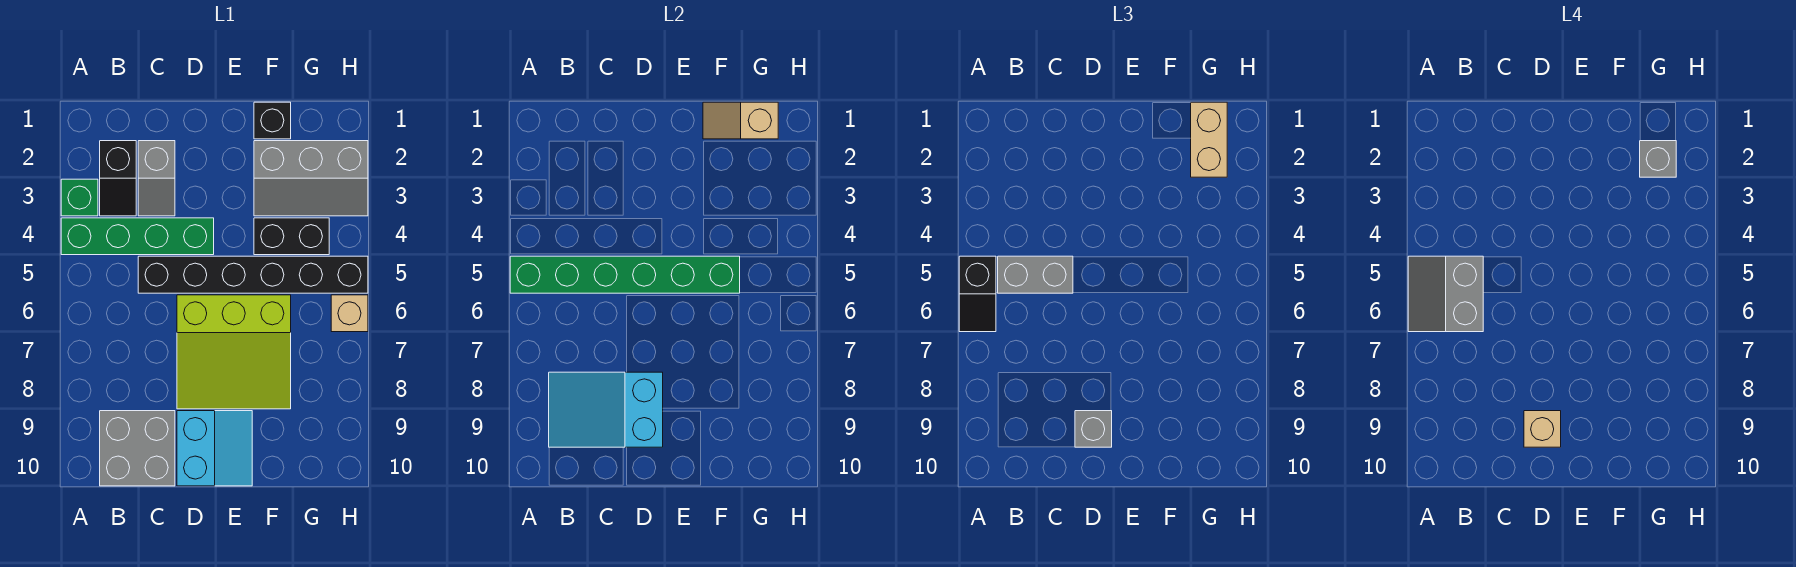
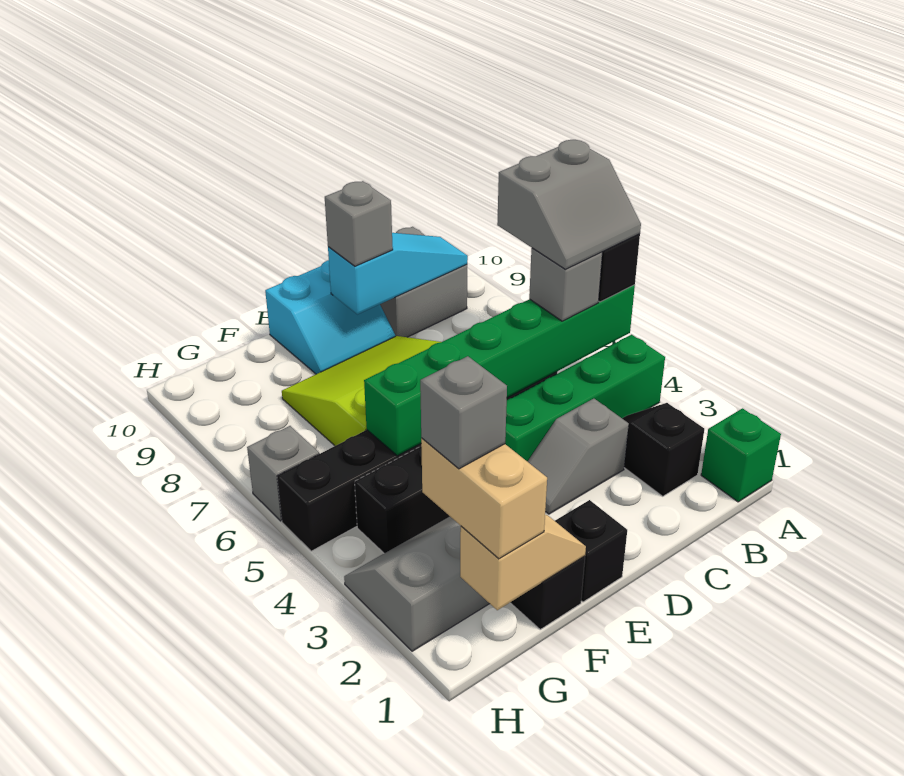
green brick A3 level 1 -> green brick A1 level 1
grey slope A5:B6 level 4 top B -> grey slope A5:B6 level 4 top 6
grey brick B5:C5 level 3 -> grey brick B5 level 3
cyan slope B8:D9 level 2 top D -> cyan slope B9:D9 level 2 top D
grey slope C2:C3 level 1 top 2 -> grey slope C3:D3 level 1 top C
cyan slope D9:E10 level 1 top D -> cyan slope D9:E10 level 1 top 10
tan brick D9 level 4 -> none
none -> black brick E1 level 1
tan brick H6 level 1 -> grey brick H6 level 1

